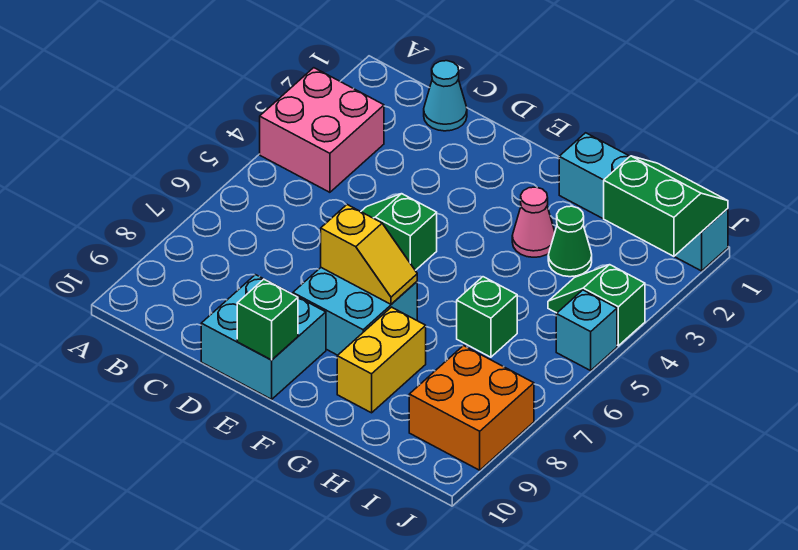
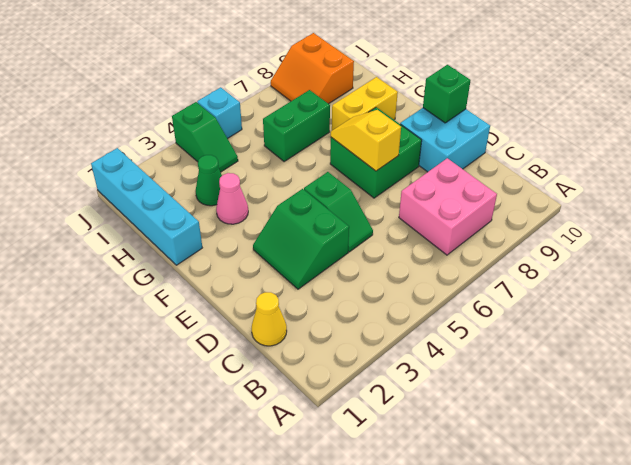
pink brick A3:B4 level 1 -> pink brick B7:C8 level 1
cyan cone C1 level 1 -> yellow cone C1 level 1
cyan brick E7:F8 level 1 -> green brick E7:F8 level 1
green brick H6 level 1 -> green brick H6:H7 level 1
green slope I1:J2 level 2 top 2 -> green slope D3:E4 level 1 top 4
orange brick I8:J9 level 1 -> orange slope I8:J9 level 1 top 9

